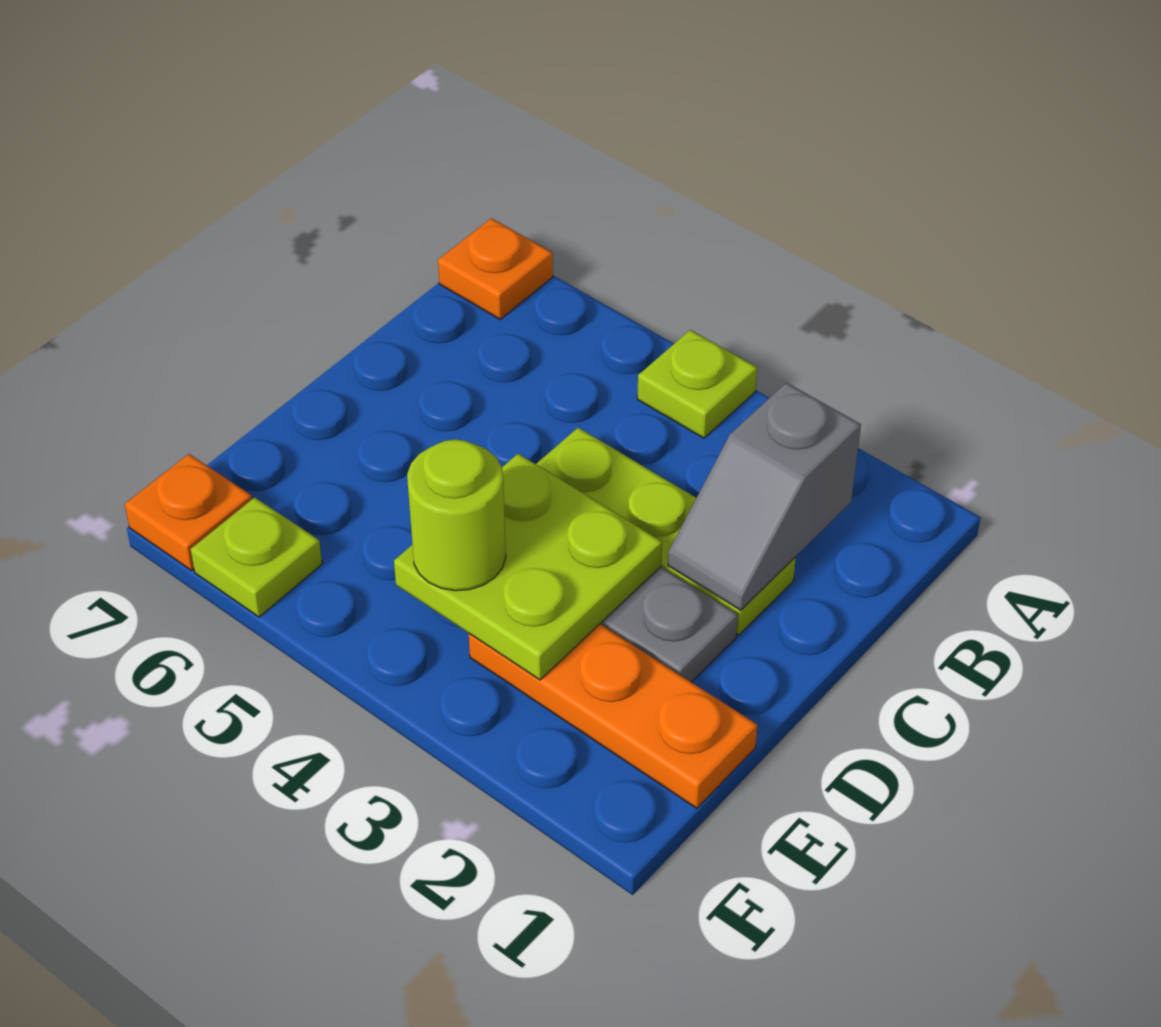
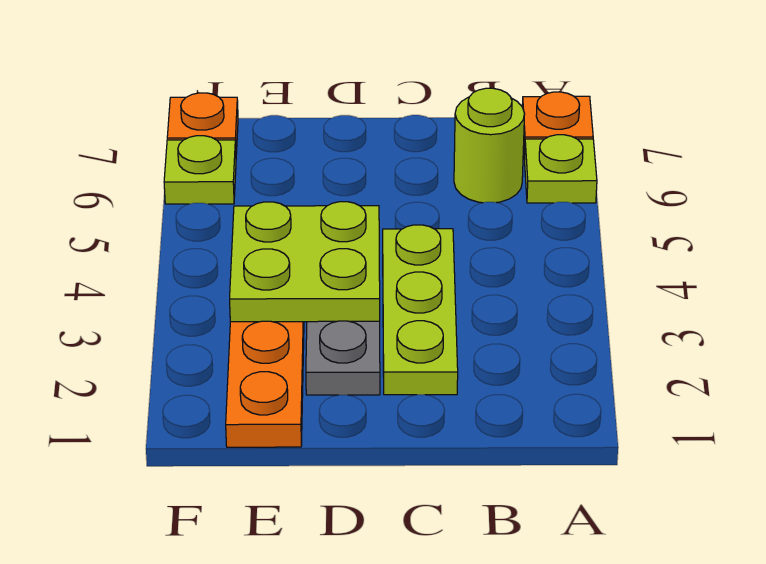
lime plate A4 level 1 -> lime plate A6 level 1
grey slope B2:C2 level 2 top B -> none
lime round brick E4 level 3 -> lime round brick B6 level 1

